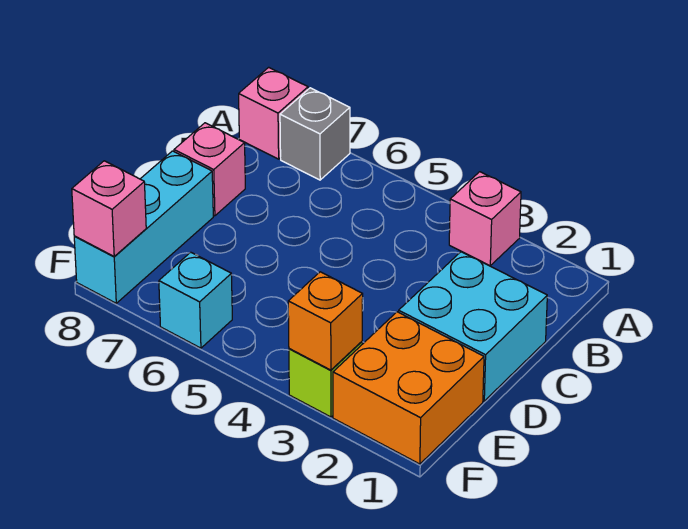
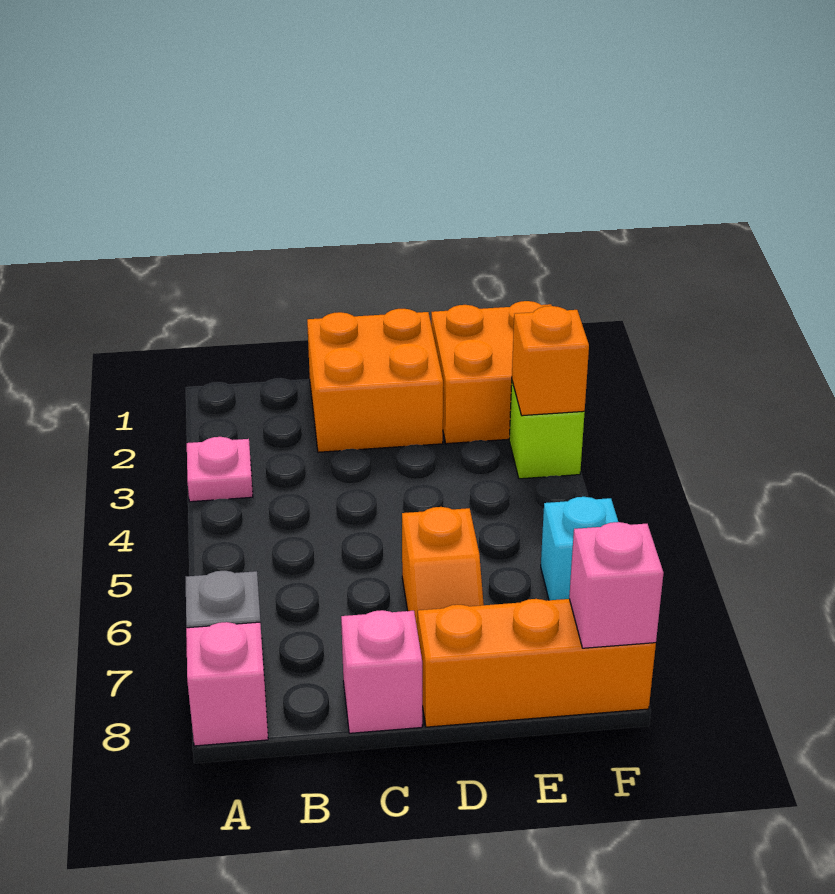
pink brick A3 level 1 -> pink plate A3 level 1
cyan brick C1:D2 level 1 -> orange brick C1:D2 level 1
none -> orange slope D6:D7 level 1 top 6
cyan brick D8:F8 level 1 -> orange brick D8:F8 level 1

